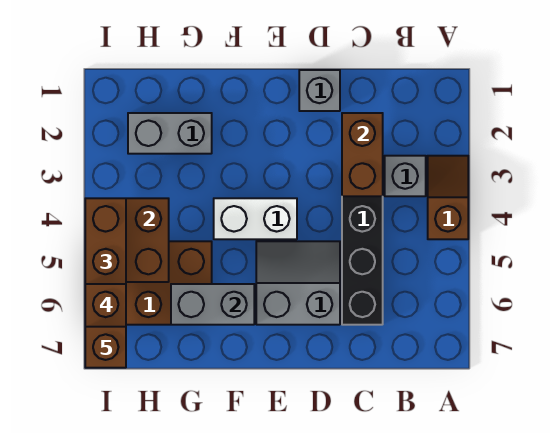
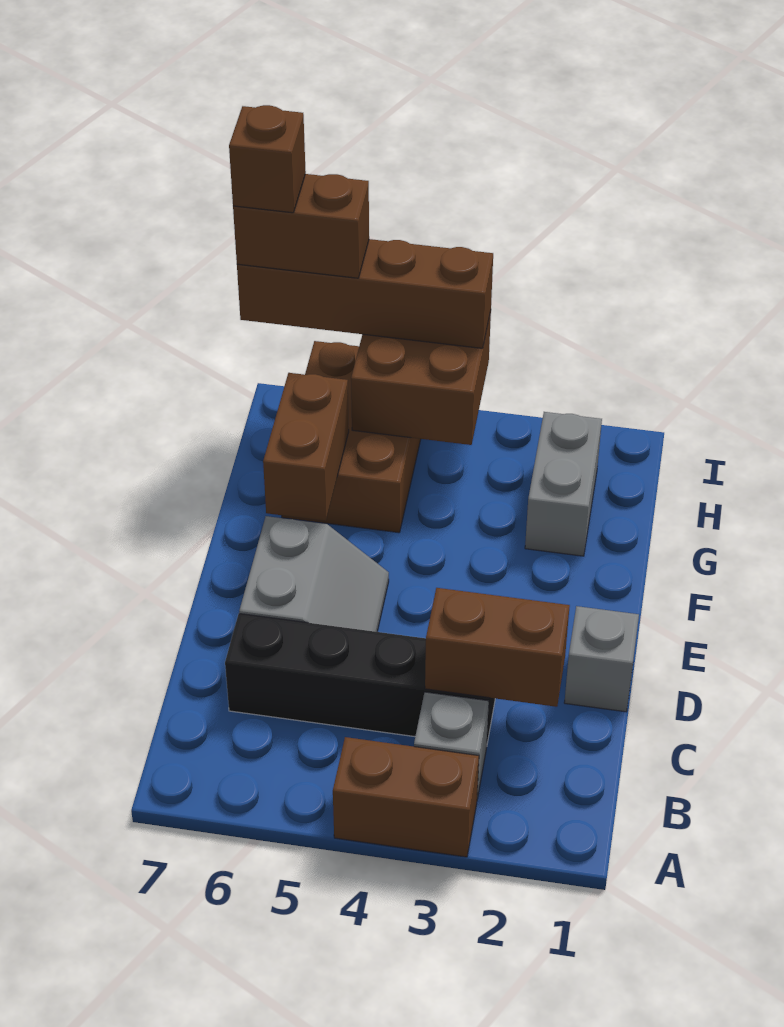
brown slope A3:A4 level 1 top 4 -> brown brick A3:A4 level 1
white brick E4:F4 level 1 -> none
grey brick F6:G6 level 2 -> brown brick F6:G6 level 2

